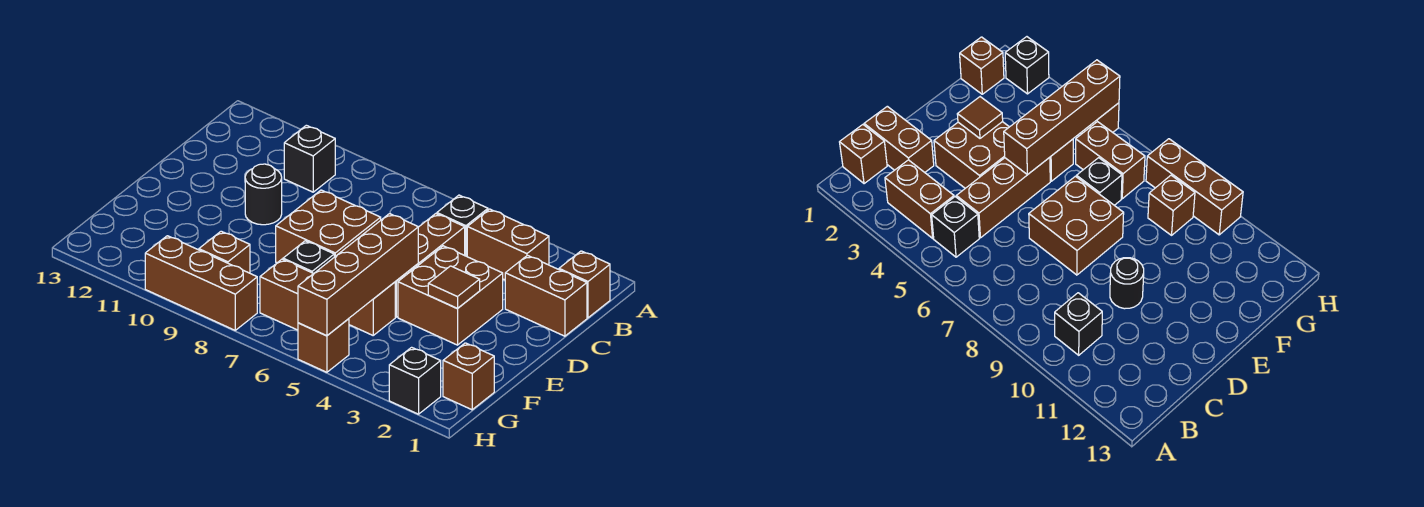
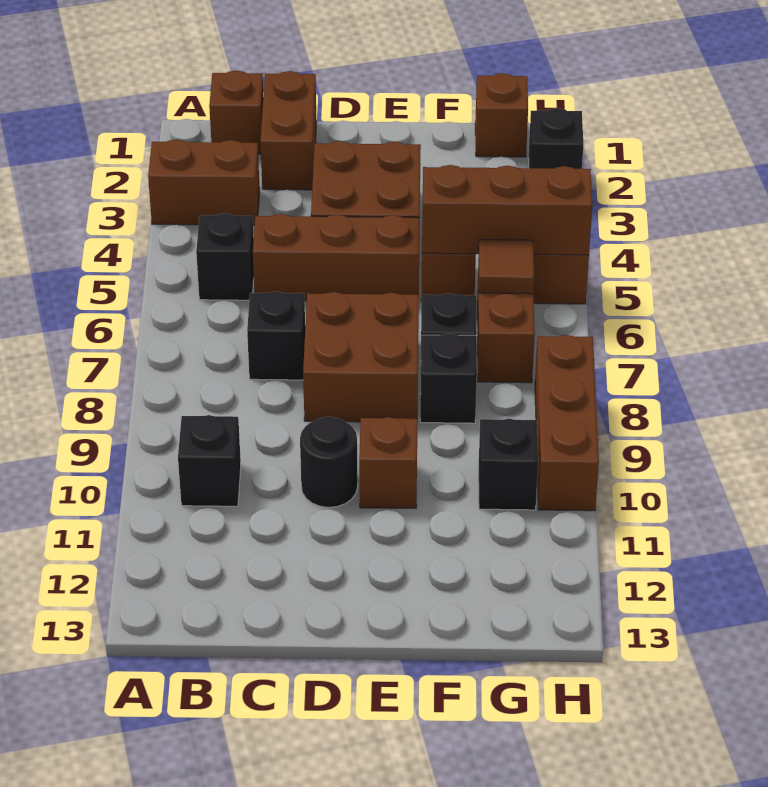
brown brick B3:B4 level 1 -> brown brick A3:B3 level 1
none -> black brick C7 level 1
brown tile E3 level 2 -> brown tile G6 level 2
brown brick E5:H5 level 2 -> brown brick F5:H5 level 2
none -> black brick F8 level 1
brown brick G9 level 1 -> brown brick E10 level 1
none -> black brick G10 level 1

